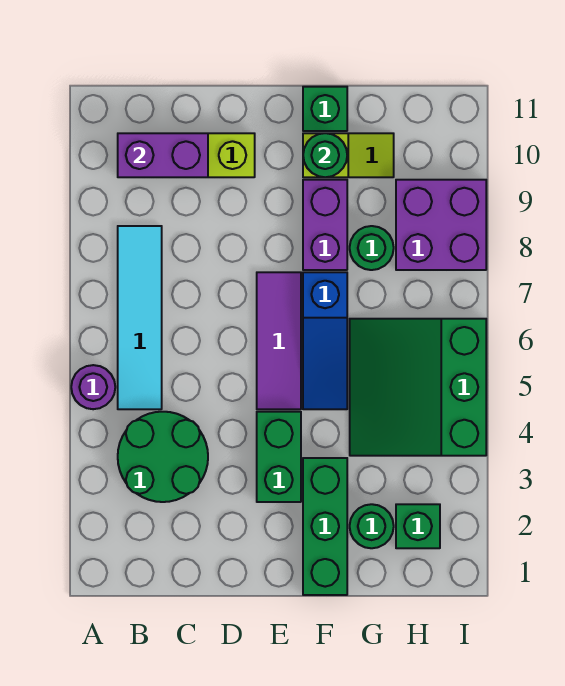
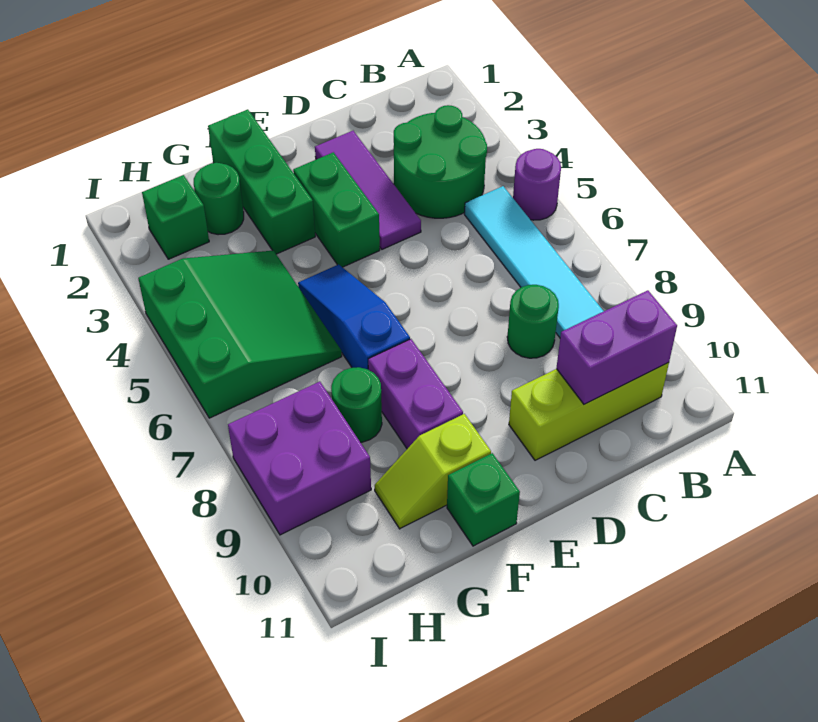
purple tile E5:E7 level 1 -> purple tile D2:D4 level 1
green round brick F10 level 2 -> green round brick C8 level 1

